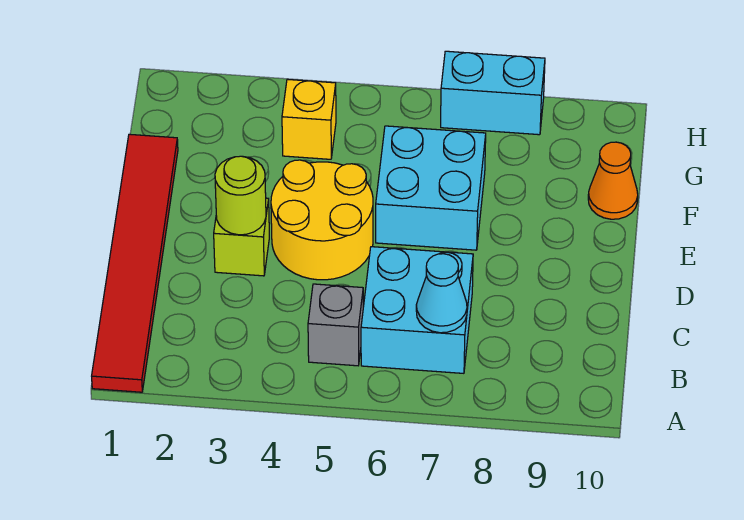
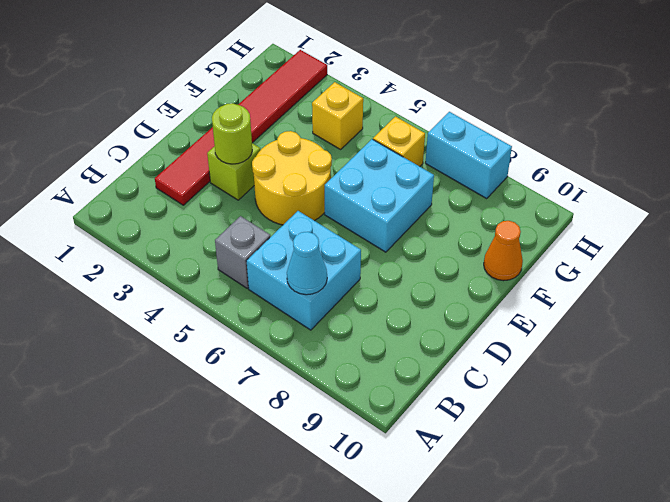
red tile A1:F1 level 1 -> red tile C2:H2 level 1
none -> yellow brick G6 level 1

